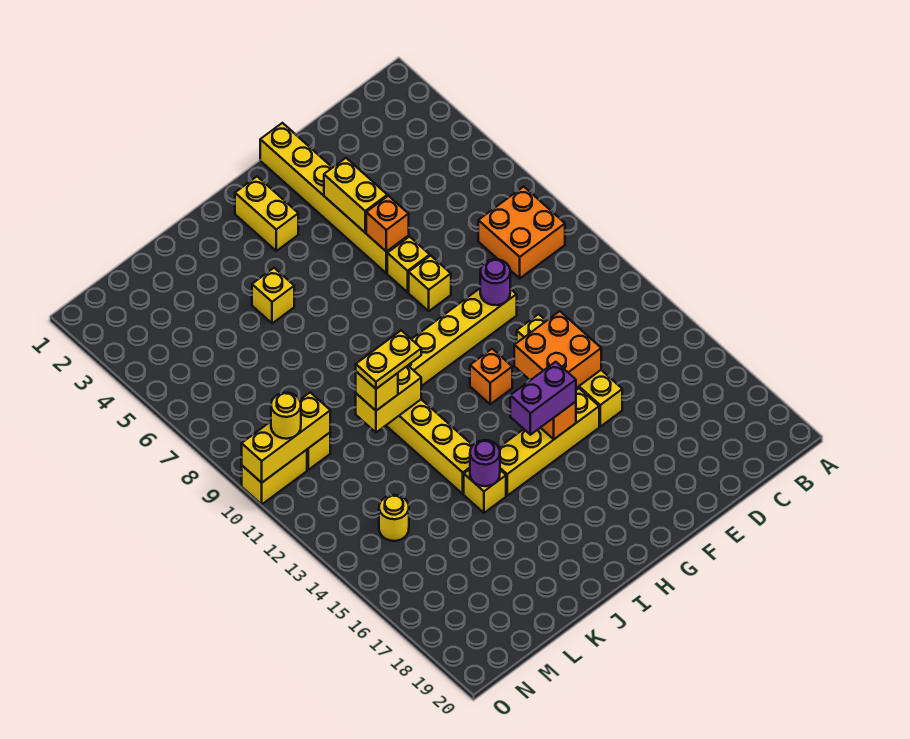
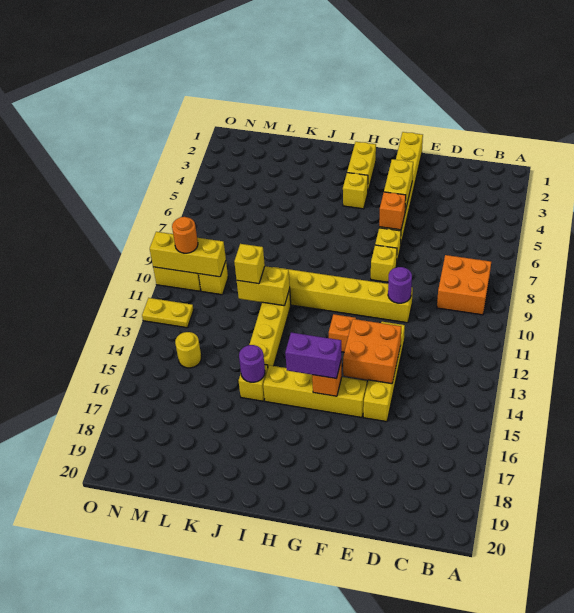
yellow brick J5 level 1 -> yellow brick H4 level 1
yellow plate J11:K11 level 4 -> yellow plate N12:O12 level 1
yellow round brick N10 level 3 -> orange round brick N10 level 3

